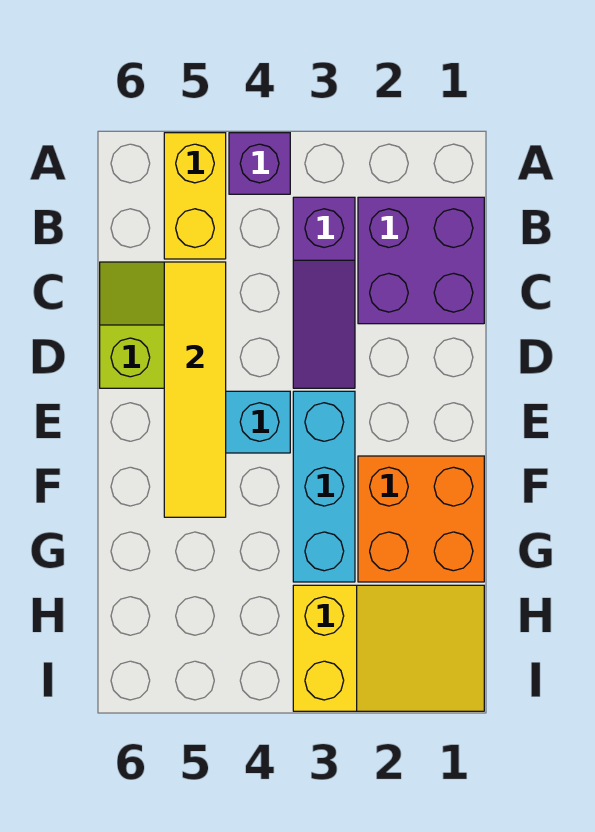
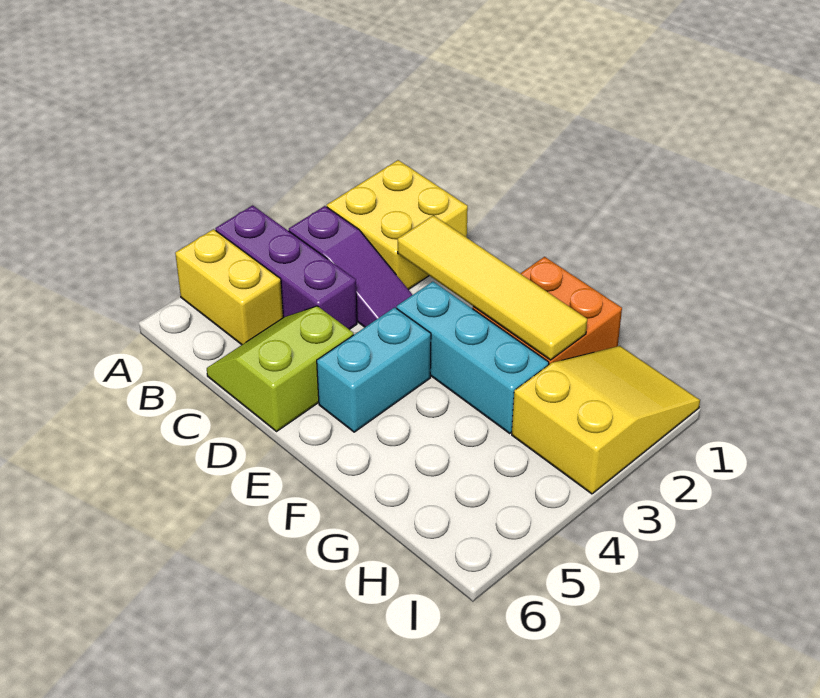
purple brick A4 level 1 -> purple brick A4:C4 level 1
purple brick B1:C2 level 1 -> yellow brick B1:C2 level 1
yellow tile C5:F5 level 2 -> yellow tile D2:G2 level 2

